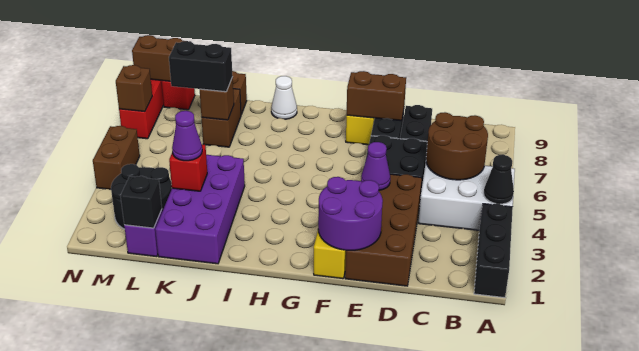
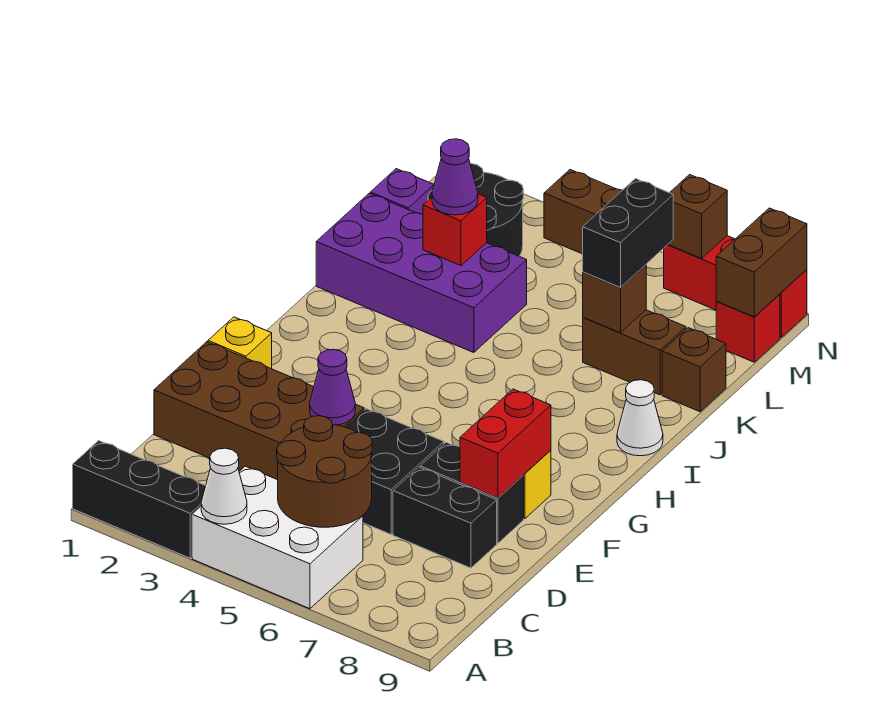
white brick A4:C5 level 1 -> white brick A4:B6 level 1
black cone A4 level 2 -> white cone A4 level 2
purple round brick E1:F2 level 2 -> none
brown brick E8:F8 level 2 -> red brick E8:F8 level 2
black brick L1 level 2 -> none

